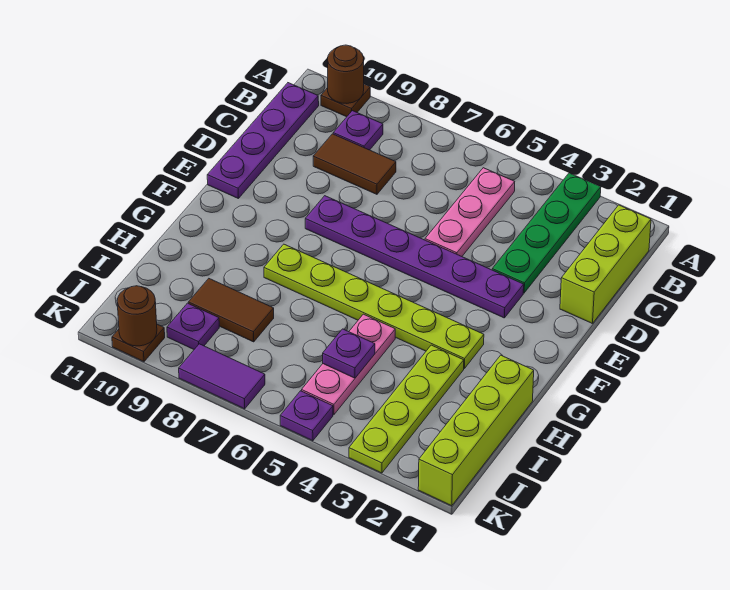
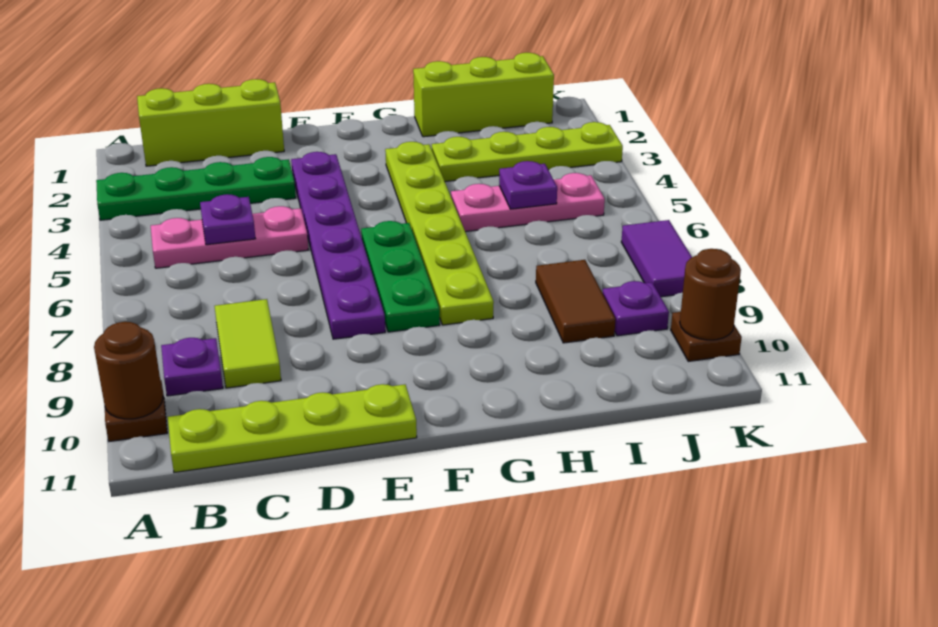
purple plate B11:E11 level 1 -> lime plate B11:E11 level 1
brown tile C8:C9 level 1 -> lime tile C8:C9 level 1
none -> green plate F6:F8 level 1
lime brick H1:K1 level 1 -> lime brick H1:J1 level 1
purple plate K5 level 1 -> purple plate C5 level 2

